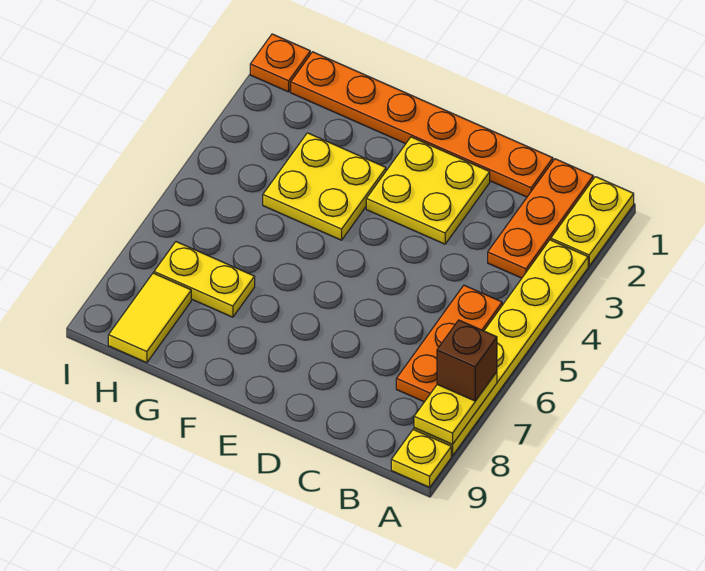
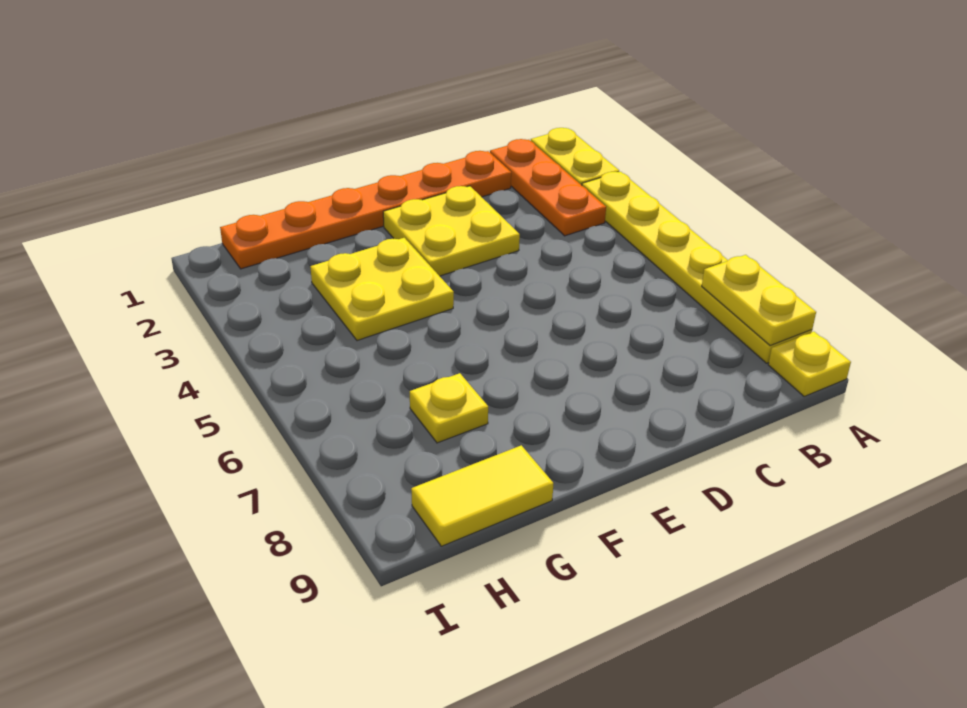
brown brick A7 level 3 -> none
orange plate B5:B7 level 1 -> none
yellow plate G7:H7 level 1 -> yellow plate G7 level 1
yellow tile H8:H9 level 1 -> yellow tile G9:H9 level 1
orange plate I1 level 1 -> none

